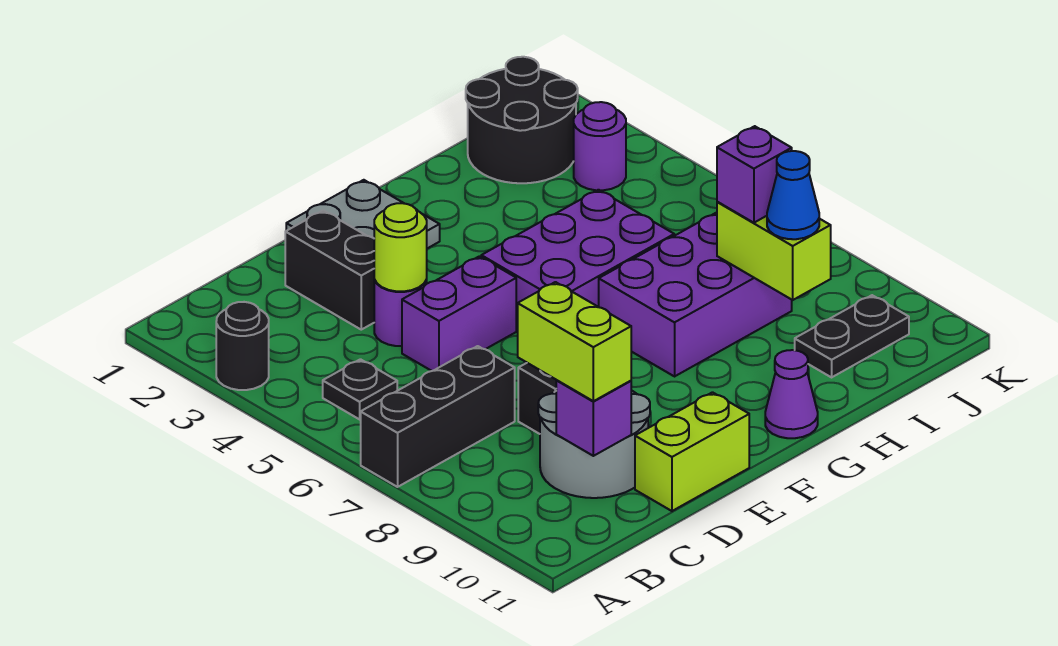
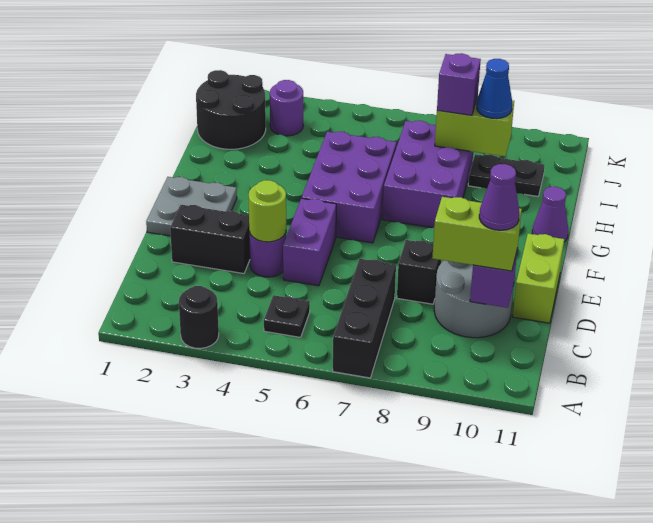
none -> purple cone C10 level 4
black plate I10:J10 level 1 -> black plate I9:I10 level 1

